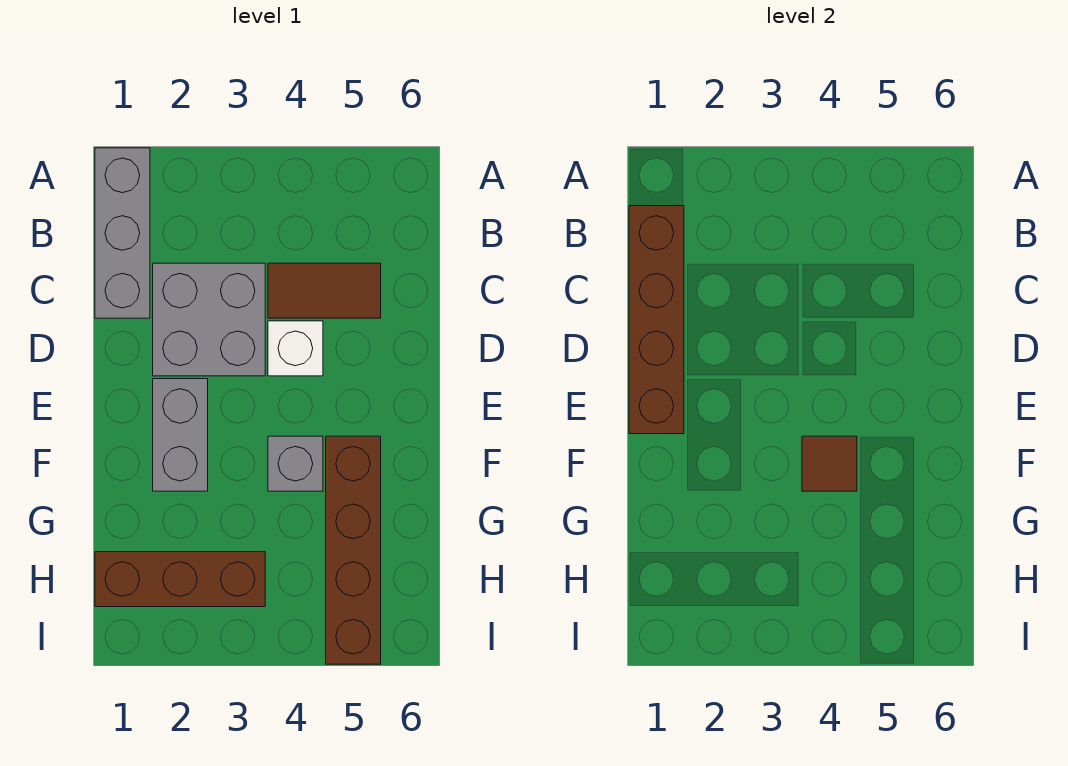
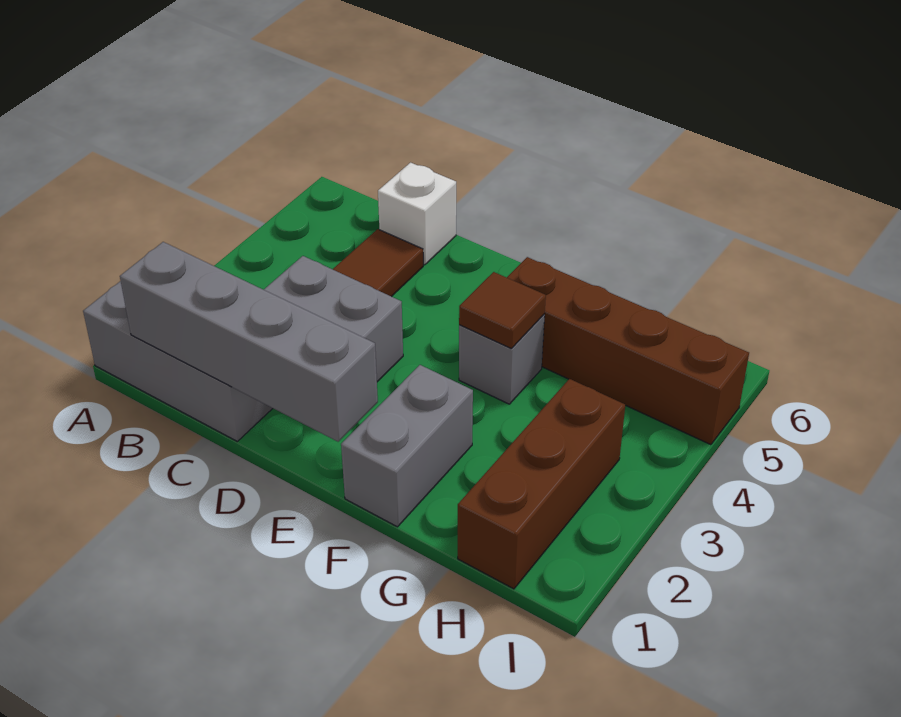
brown brick B1:E1 level 2 -> grey brick B1:E1 level 2
white brick D4 level 1 -> white brick C6 level 1
grey brick E2:F2 level 1 -> grey brick F1:F2 level 1

